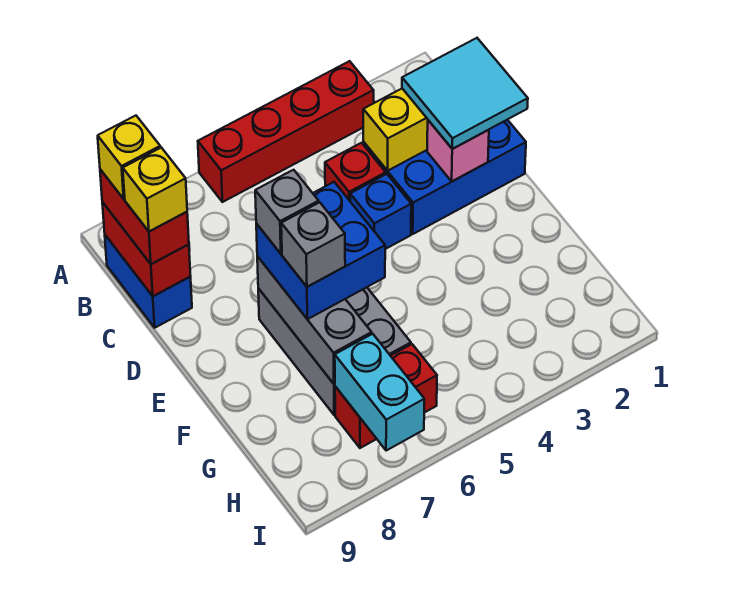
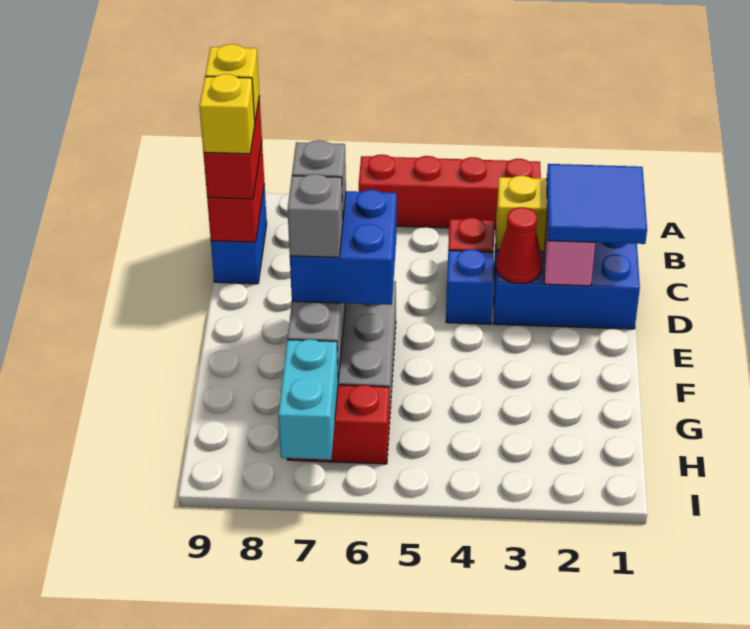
cyan tile C1:D2 level 3 -> blue tile C1:D2 level 3
none -> red cone D3 level 2

